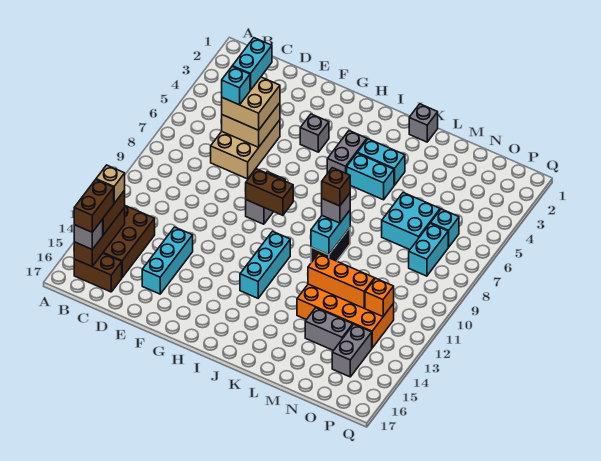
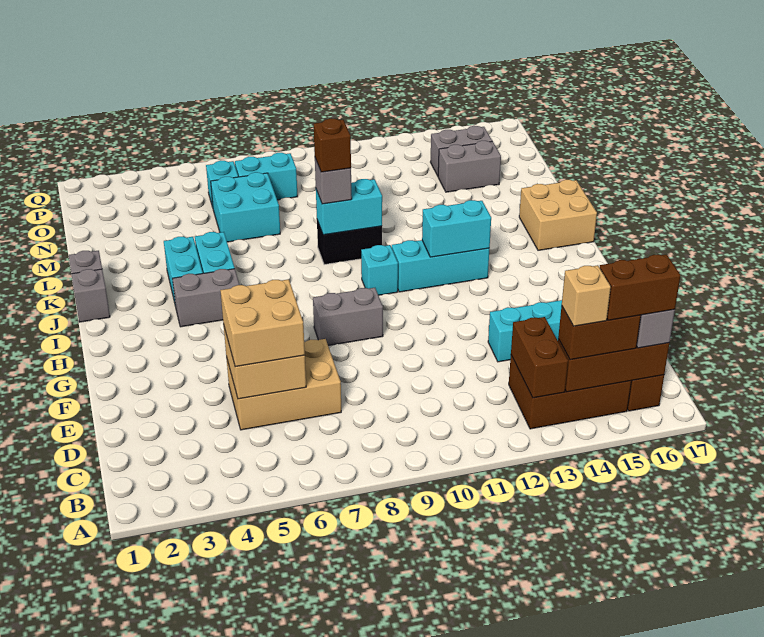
cyan brick D4:D5 level 4 -> cyan brick I12:I13 level 2
cyan brick D6 level 4 -> cyan brick I10 level 1
grey brick G4 level 1 -> grey brick J1 level 1
brown brick G9:H9 level 2 -> brown brick B13:C13 level 2
none -> tan brick J16:K17 level 1
orange brick L12:O13 level 1 -> none
orange brick L12:N12 level 2 -> none
grey brick M14:N14 level 1 -> grey brick N14:N15 level 1
orange brick O12 level 2 -> none

